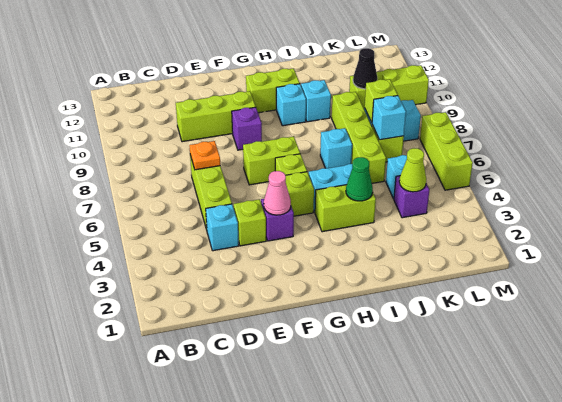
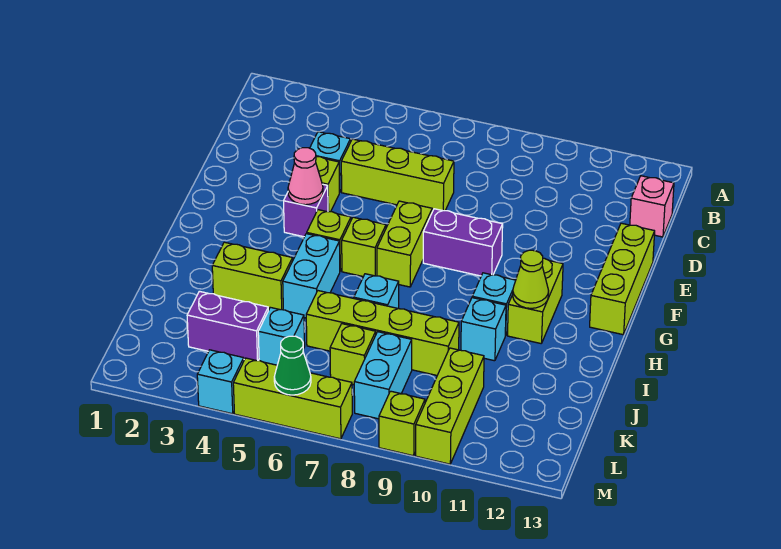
none -> pink brick C13 level 1
orange plate D7 level 2 -> none
lime brick D10:F10 level 1 -> lime brick E13:G13 level 1
purple brick F9 level 1 -> purple brick F8:F9 level 1
lime brick H4:I4 level 1 -> lime brick I3:I4 level 1
green cone I4 level 2 -> green cone M6 level 2
purple brick K4 level 1 -> purple brick K3:K4 level 1
lime cone K4 level 2 -> lime cone H11 level 2
cyan brick K7 level 2 -> cyan brick M4 level 1
lime brick K8 level 2 -> lime brick M9 level 1
black cone K10 level 2 -> none

